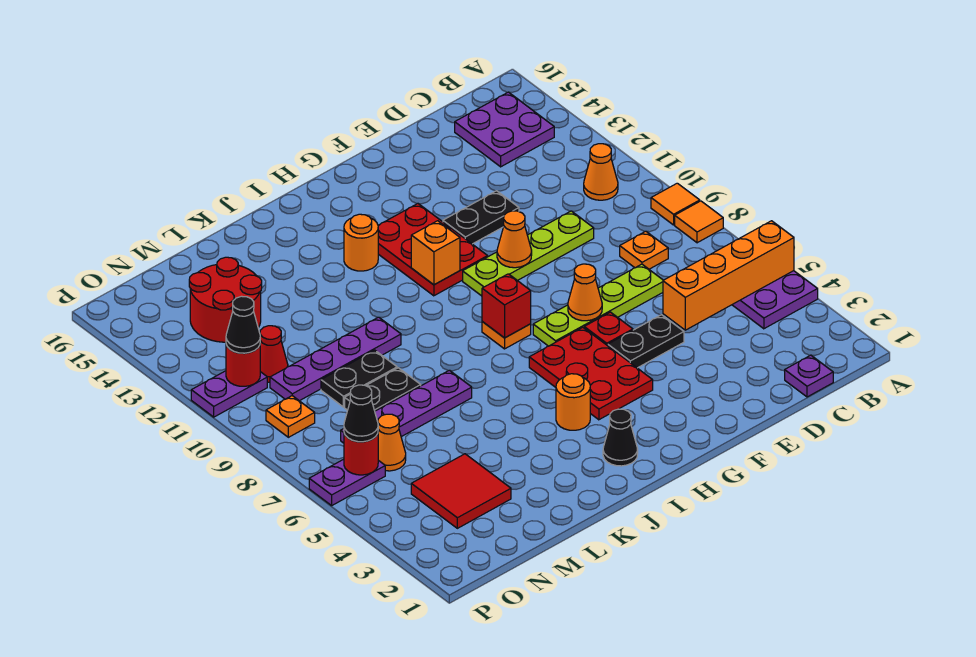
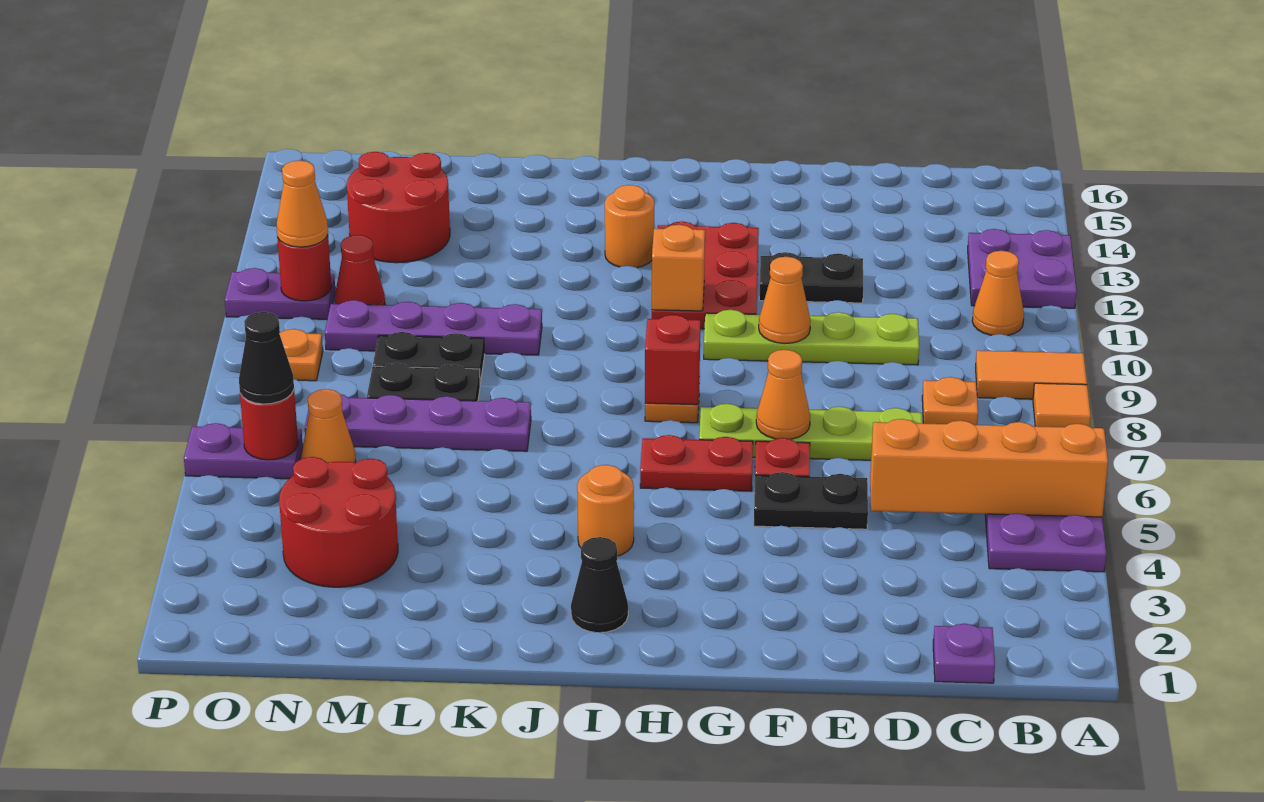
orange tile A9 level 1 -> orange tile A9:B9 level 1
purple plate B14:C15 level 1 -> purple plate A12:B13 level 1
red plate G4:H6 level 1 -> red plate G6:H6 level 1
red tile M3:N4 level 1 -> red round brick M3:N4 level 1
black cone O11 level 3 -> orange cone O11 level 3

